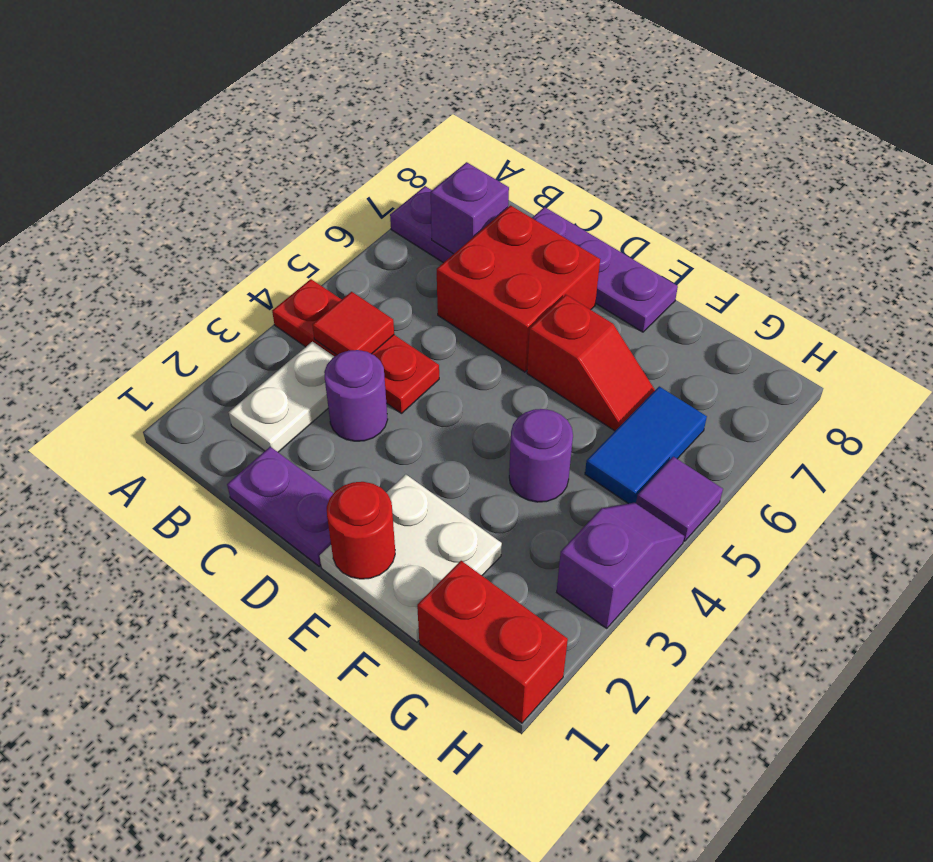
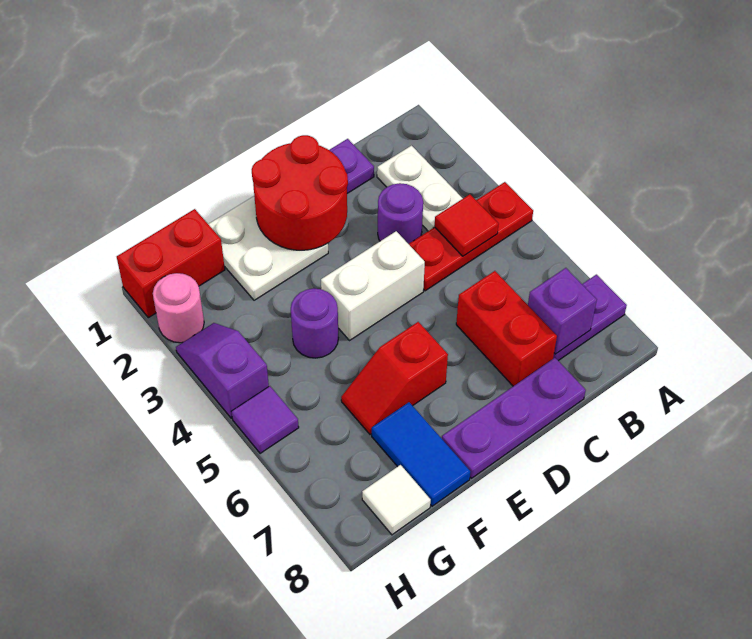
red brick C6:D7 level 1 -> red brick C6:C7 level 1
none -> white brick D4:E4 level 1
red round brick E1 level 2 -> red round brick D1:E2 level 2
blue tile G5:G6 level 1 -> blue tile F7:F8 level 1
none -> white tile G8 level 1
none -> pink round brick H2 level 1
purple slope H3:H4 level 1 top 3 -> purple slope H3:H4 level 1 top 4

